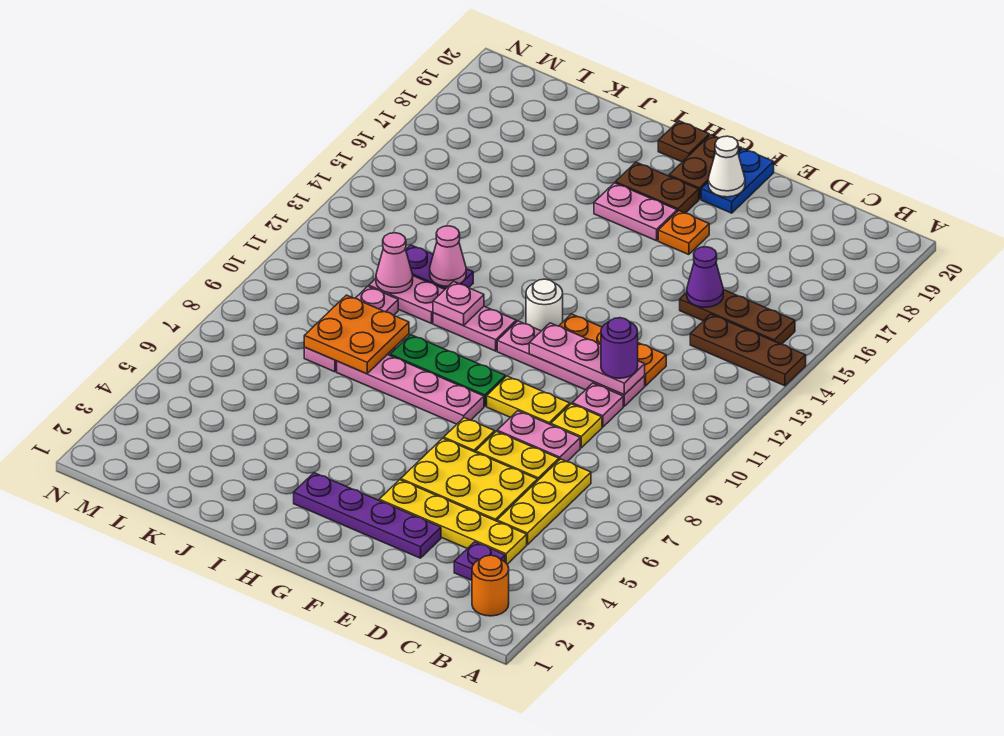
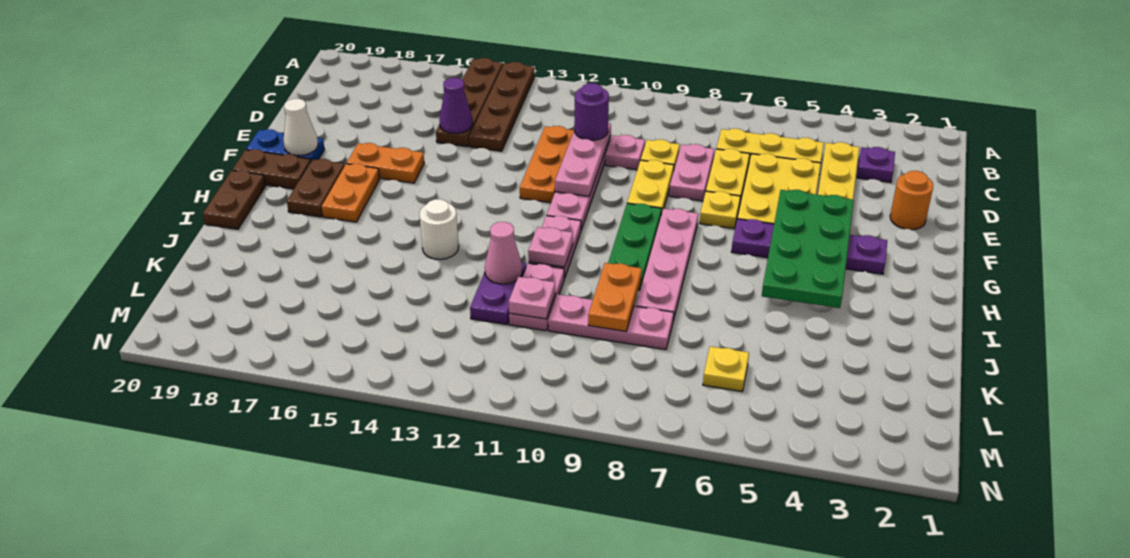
brown plate A14:C14 level 1 -> brown plate A14:D14 level 1
orange round brick B2 level 1 -> orange round brick E2 level 1
brown plate B15:D15 level 1 -> brown plate A15:D15 level 1
purple plate E3:H3 level 1 -> purple plate G3:G6 level 1
none -> green plate F4:I5 level 2
orange plate F17 level 1 -> orange plate F16:F17 level 1
white round brick G12 level 1 -> white round brick I14 level 1
pink plate G17:H17 level 1 -> orange plate G17:H17 level 1
brown plate H20 level 1 -> brown plate H20:I20 level 1
orange plate J8:K9 level 2 -> orange plate J9:K9 level 2
pink cone K11 level 2 -> pink plate K11 level 2
none -> yellow plate L6 level 1

